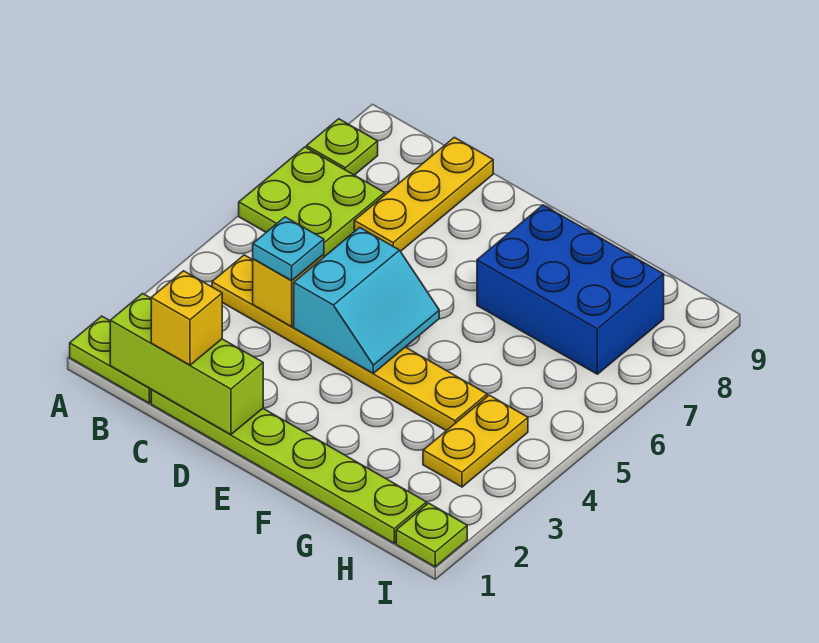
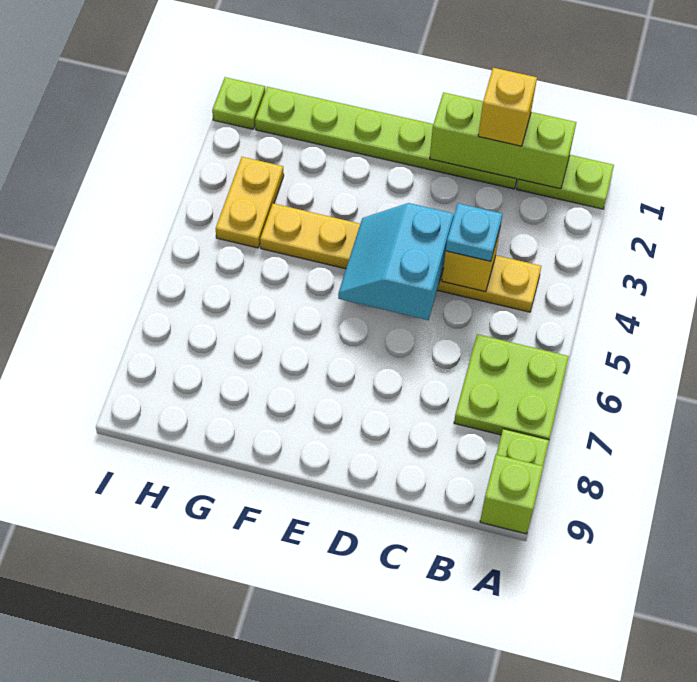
none -> lime brick A9 level 1
yellow plate C7:C9 level 1 -> none
blue brick F7:H8 level 1 -> none

